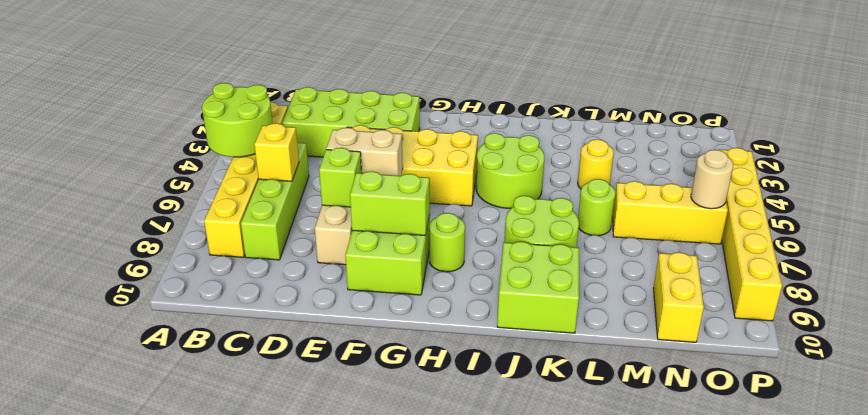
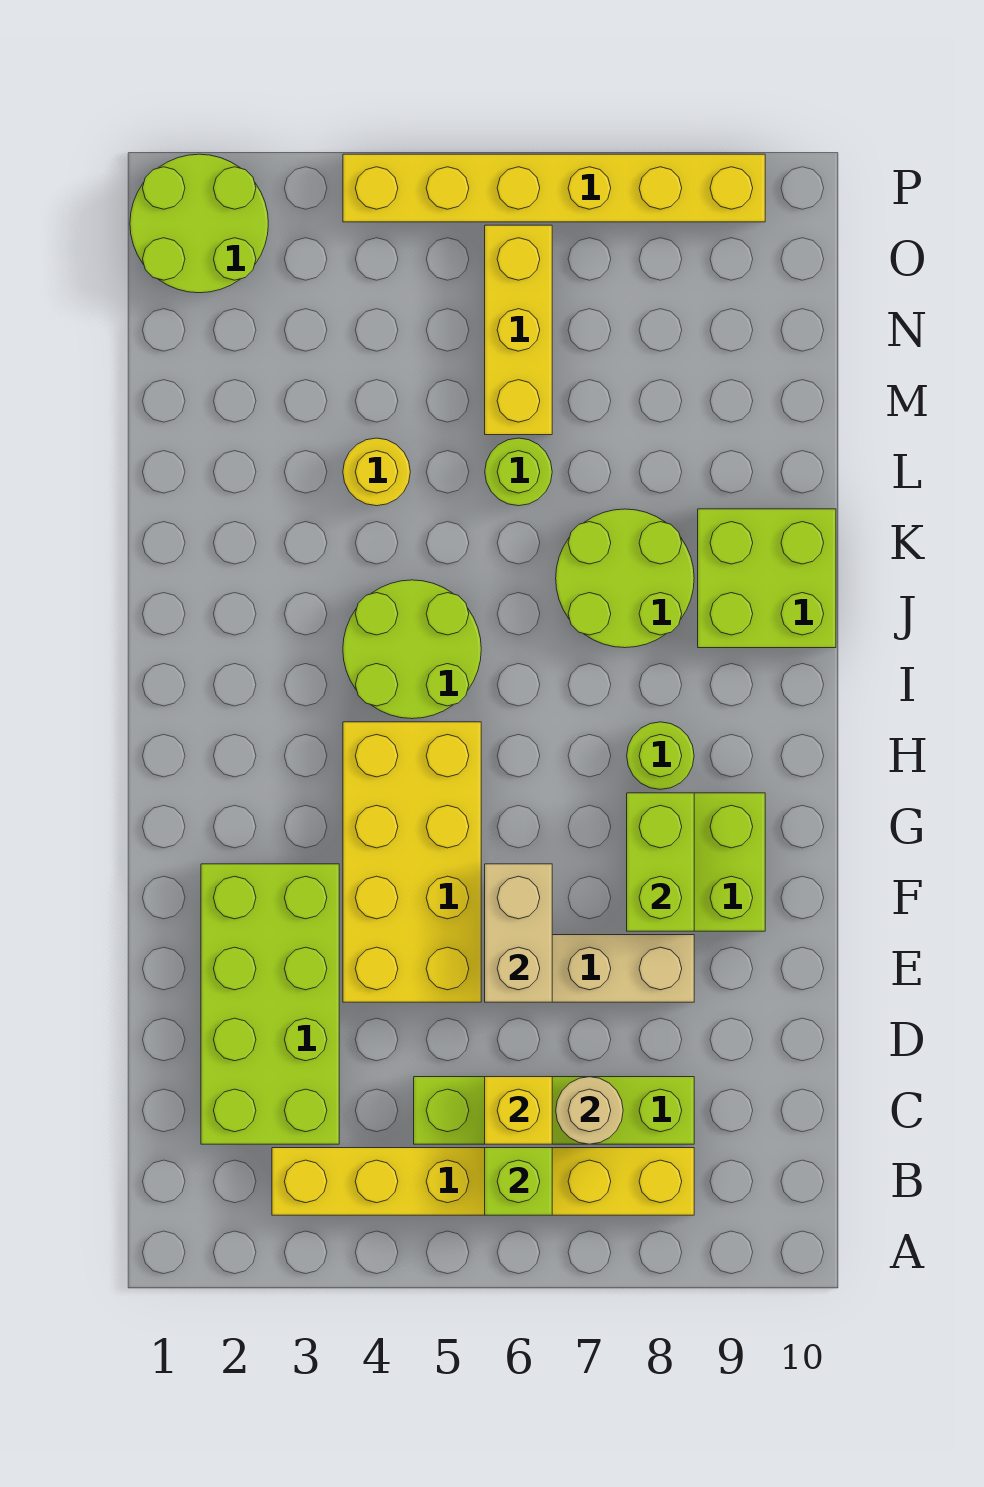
lime round brick A4:B5 level 2 -> lime round brick O1:P2 level 1
lime brick E7 level 2 -> lime brick B6 level 2
yellow brick N9:N10 level 1 -> none
tan round brick O6 level 2 -> tan round brick C7 level 2

